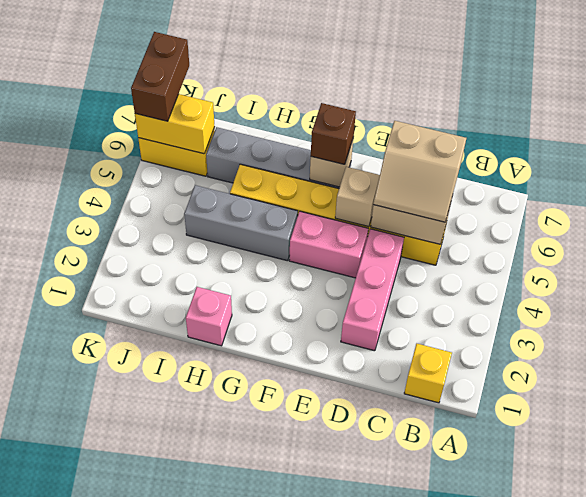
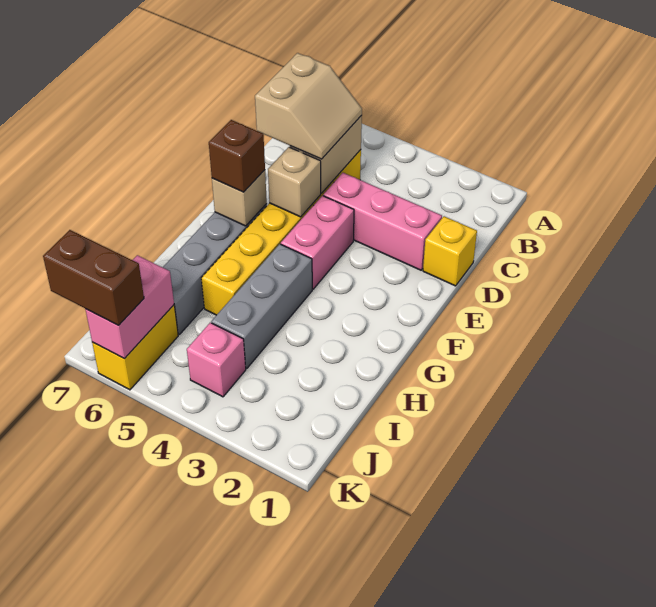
yellow brick B1 level 1 -> yellow brick D1 level 1
pink brick H1 level 1 -> pink brick J4 level 1
yellow brick J6:K6 level 2 -> pink brick J6:K6 level 2

